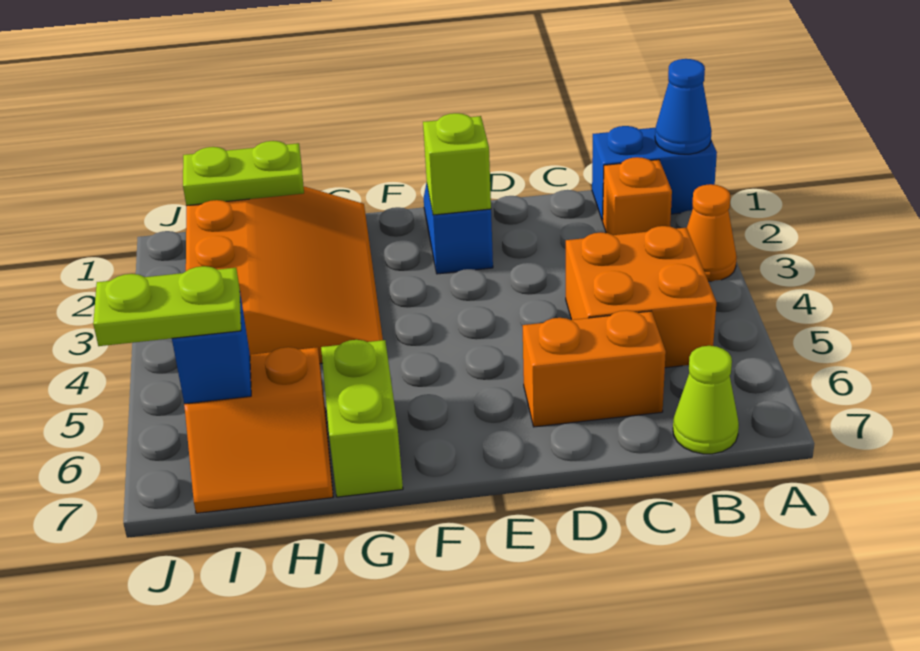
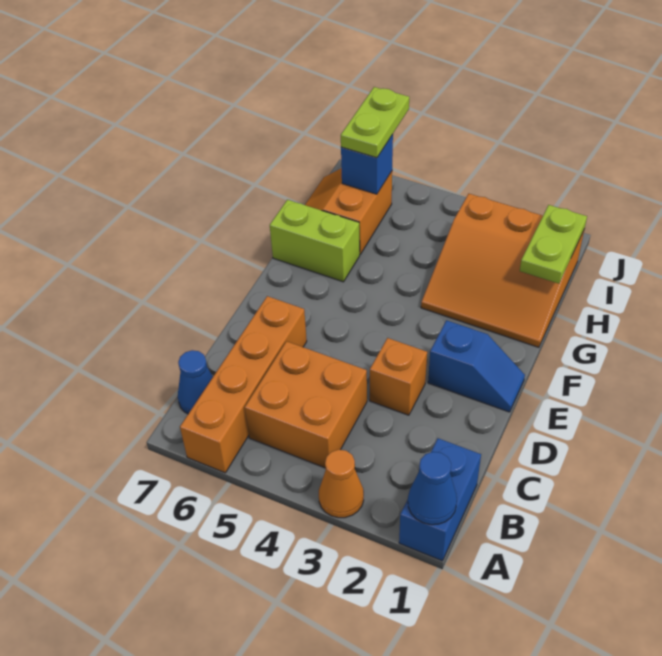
orange brick B2 level 1 -> orange brick D3 level 1
lime cone B7 level 1 -> blue cone B7 level 1
orange brick C6:D6 level 1 -> orange brick A6:D6 level 1
lime brick E2 level 2 -> none
orange slope G1:I4 level 1 top I -> orange slope G1:I3 level 1 top I

